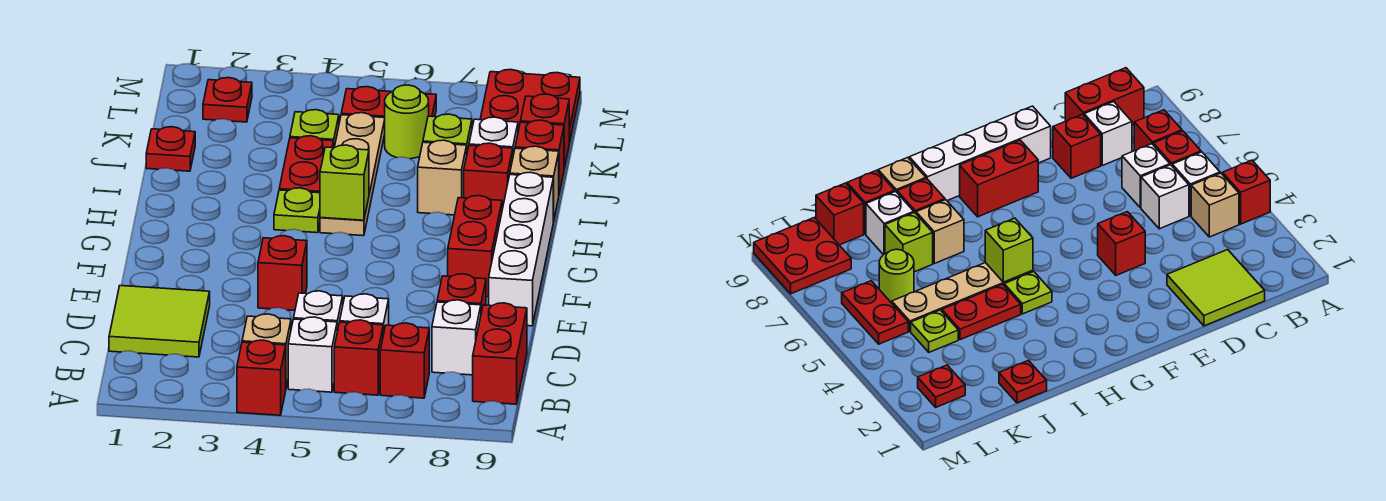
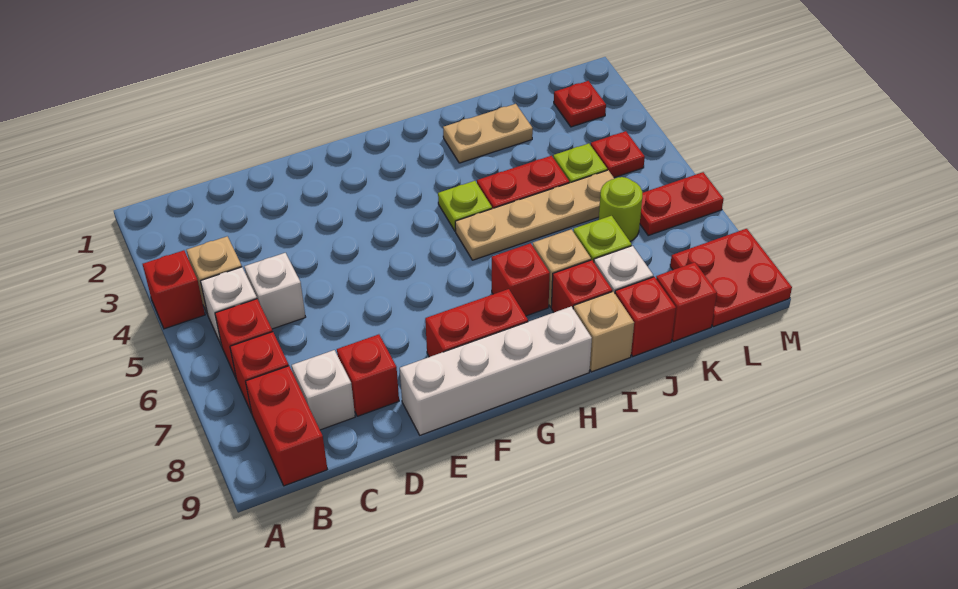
red brick B9:C9 level 1 -> red brick B8:B9 level 1
lime tile C1:D2 level 1 -> none
white brick C6 level 1 -> none
red brick E4 level 1 -> red brick H7 level 1
lime brick H5 level 2 -> none
none -> tan plate I2:J2 level 1
red plate J1 level 1 -> red plate L4 level 1
red plate L5:L6 level 1 -> red plate L6:M6 level 1

